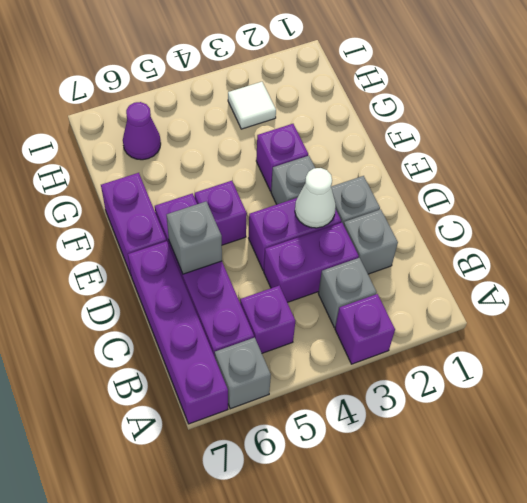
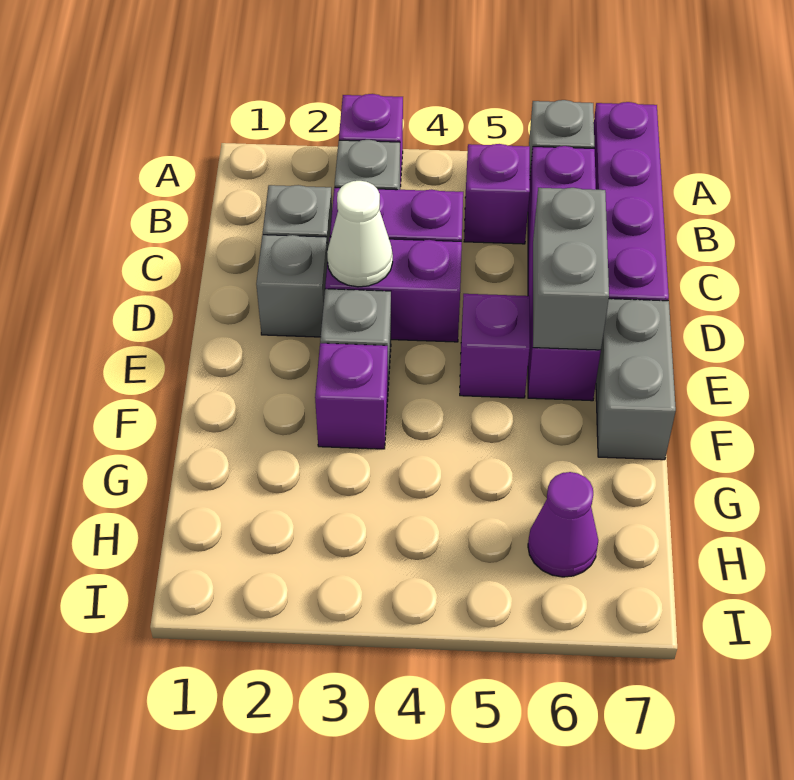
grey brick D6 level 2 -> grey brick D6:E6 level 2
purple brick E7:F7 level 1 -> grey brick E7:F7 level 1
white tile H3 level 1 -> none

